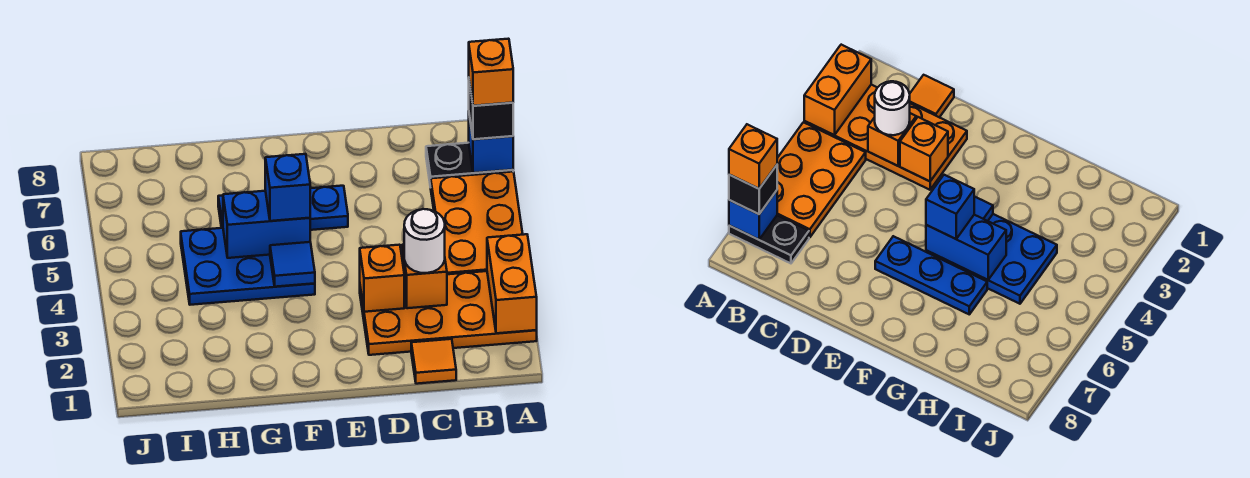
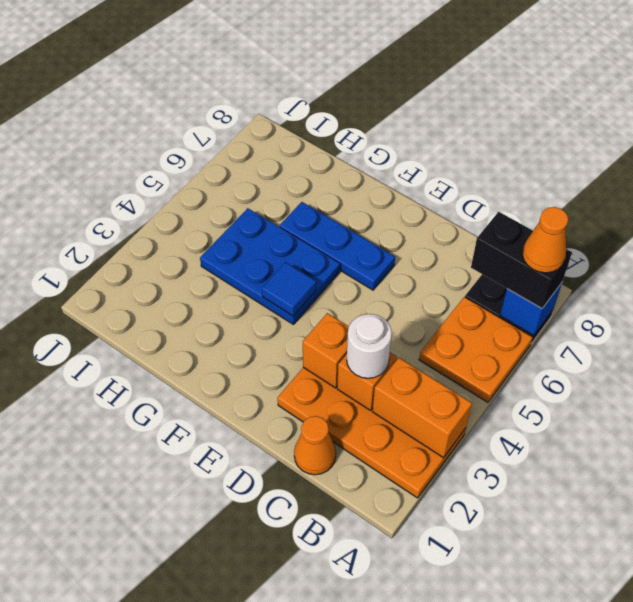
orange brick A2:A3 level 2 -> orange brick A3:B3 level 2
orange plate A4:B6 level 1 -> orange plate A5:B6 level 1
black brick A7 level 3 -> black brick A7:B7 level 3
orange brick A7 level 4 -> orange cone A7 level 4
orange tile C1 level 1 -> orange cone C1 level 1
blue brick F5:G5 level 2 -> none
blue brick F5 level 3 -> none

